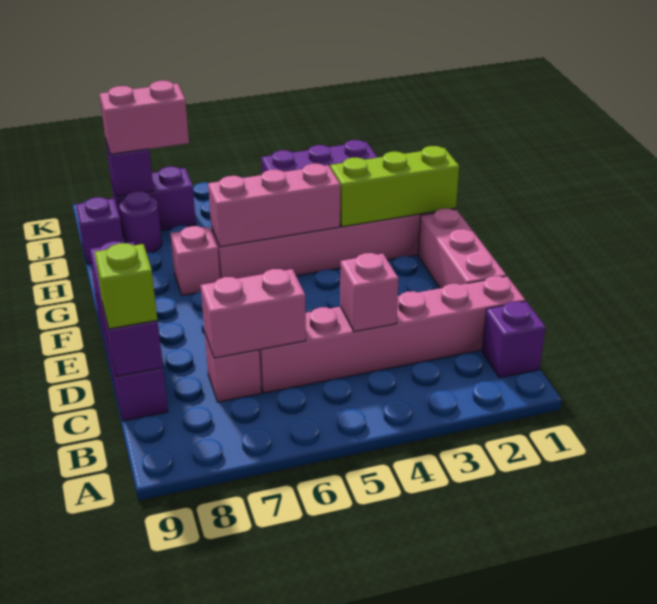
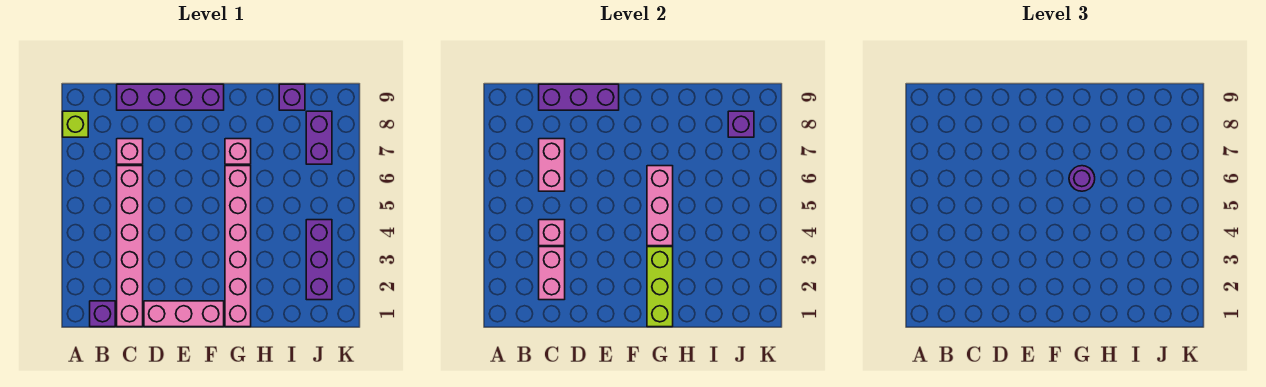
lime brick C9 level 3 -> lime brick A8 level 1
purple round brick I8 level 1 -> purple round brick G6 level 3
pink brick J7:J8 level 3 -> pink brick C2:C3 level 2

